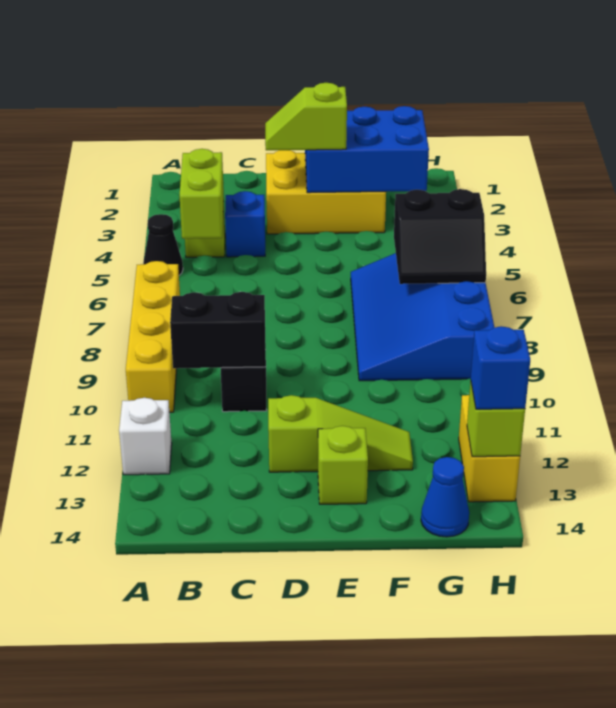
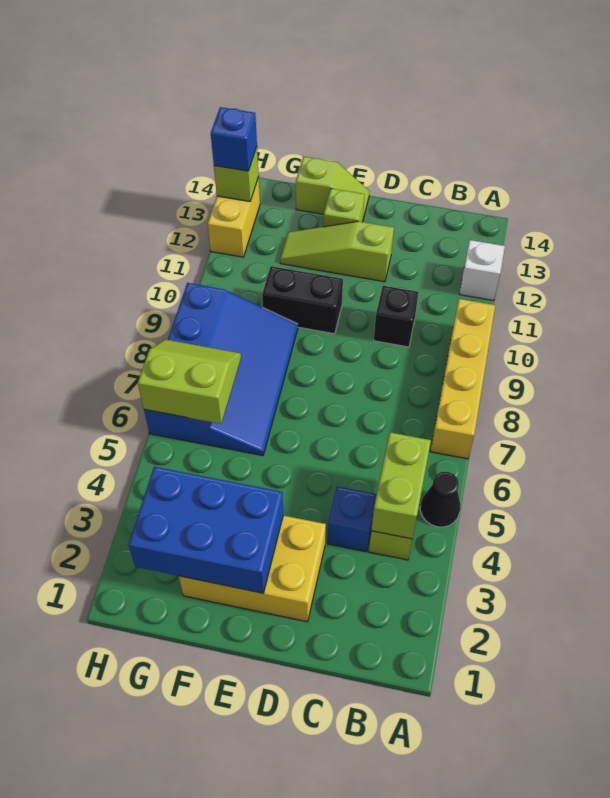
black brick B10:C10 level 2 -> black brick E10:F10 level 1
lime slope D3:E3 level 3 top E -> lime slope E14:F14 level 1 top F
black slope G6:H7 level 2 top 6 -> lime slope G6:H7 level 2 top 6
blue cone G14 level 1 -> none

